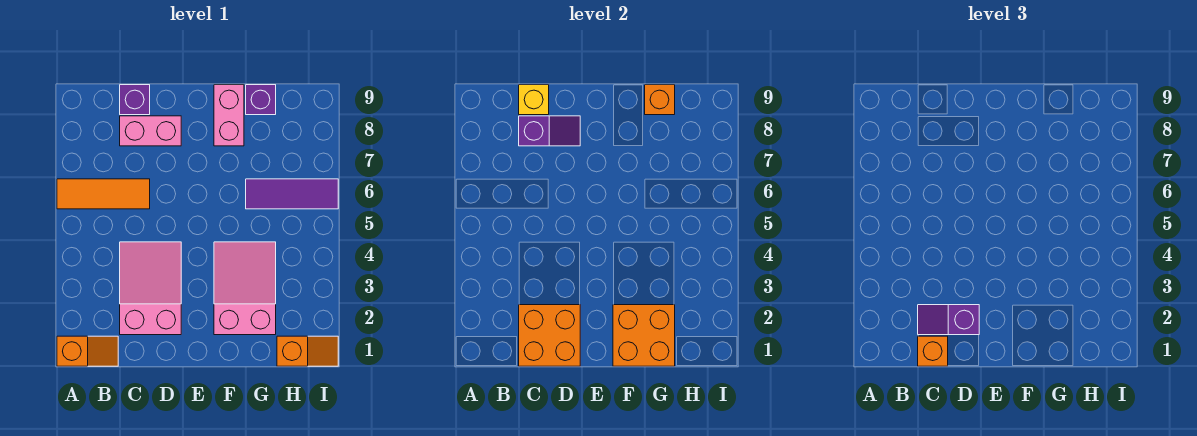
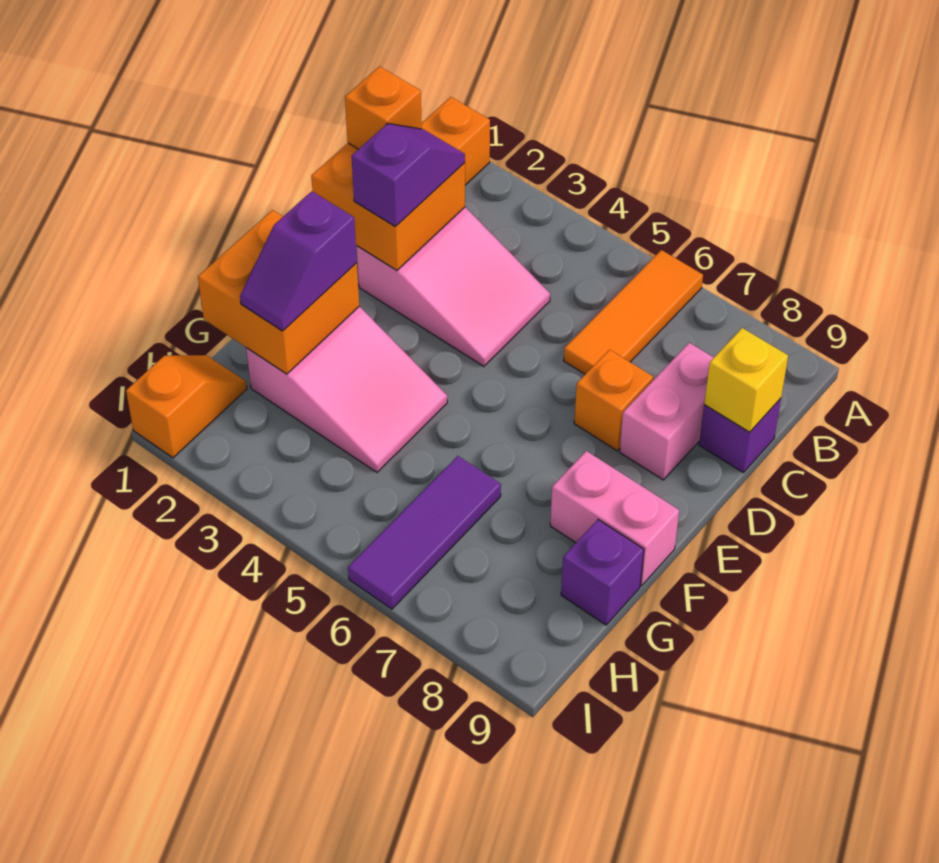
purple slope C8:D8 level 2 top C -> purple slope F2:G2 level 3 top F
orange brick G9 level 2 -> orange brick D7 level 1
orange slope H1:I1 level 1 top H -> orange slope H1:I1 level 1 top I

